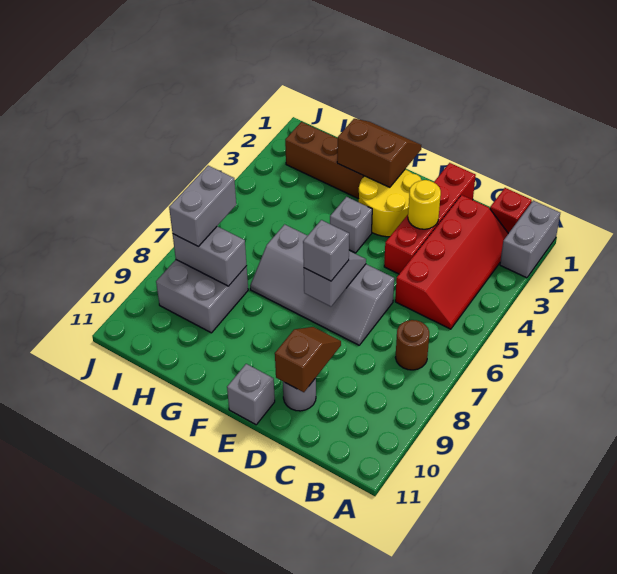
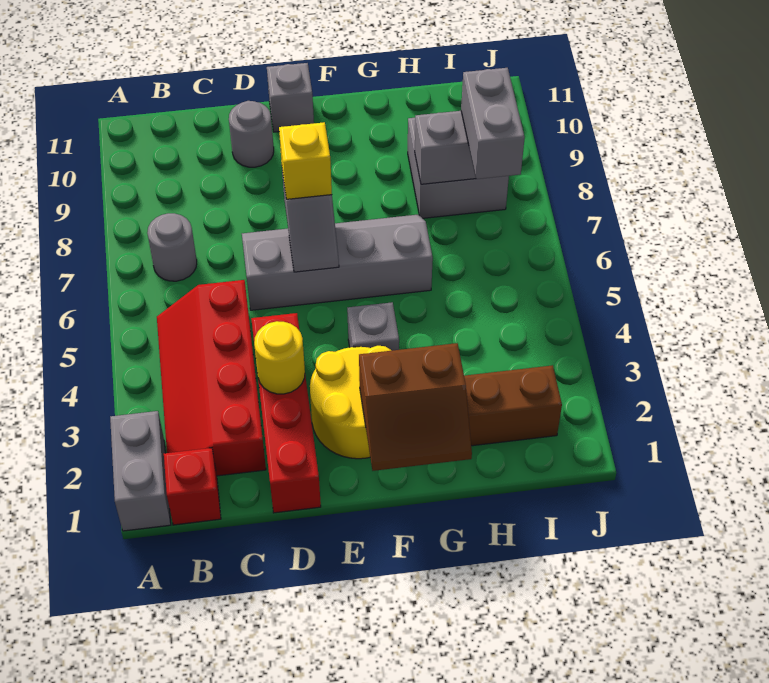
brown round brick B7 level 1 -> grey round brick B7 level 1
brown slope D9:D10 level 2 top 10 -> none
grey brick E7 level 3 -> yellow brick E7 level 3

